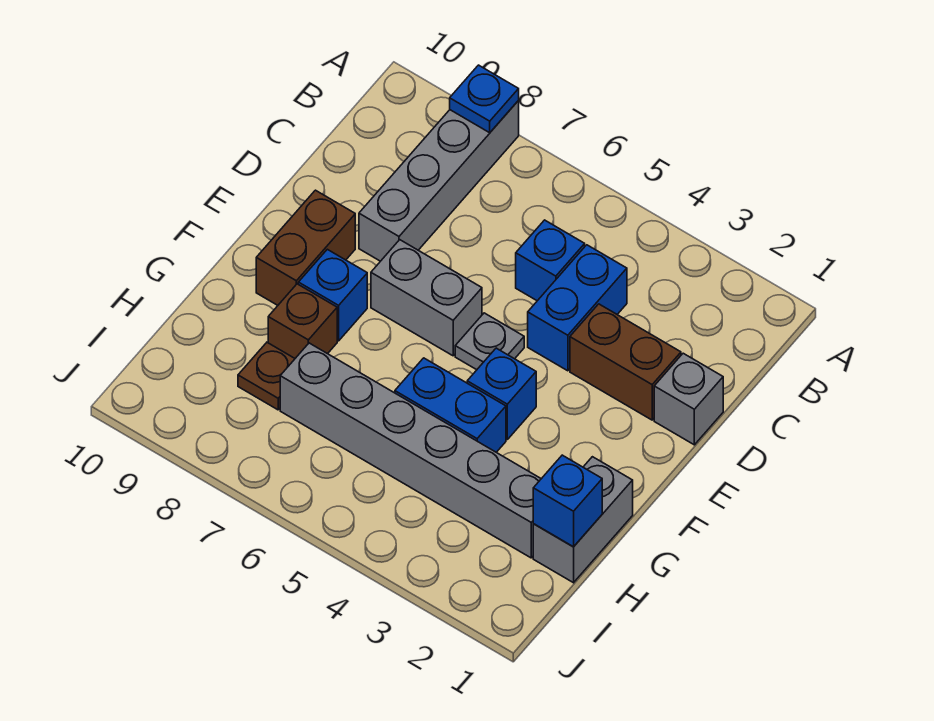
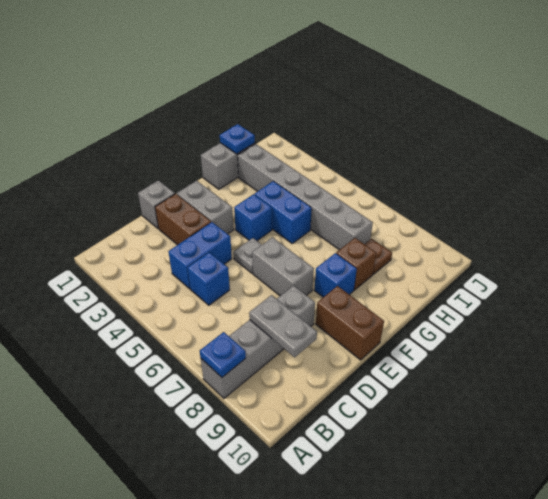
none -> grey plate C8:C9 level 2
none -> grey brick E2:E3 level 1
brown brick E9:F9 level 1 -> brown brick E9:E10 level 1
blue brick H1 level 2 -> blue plate H1 level 2

